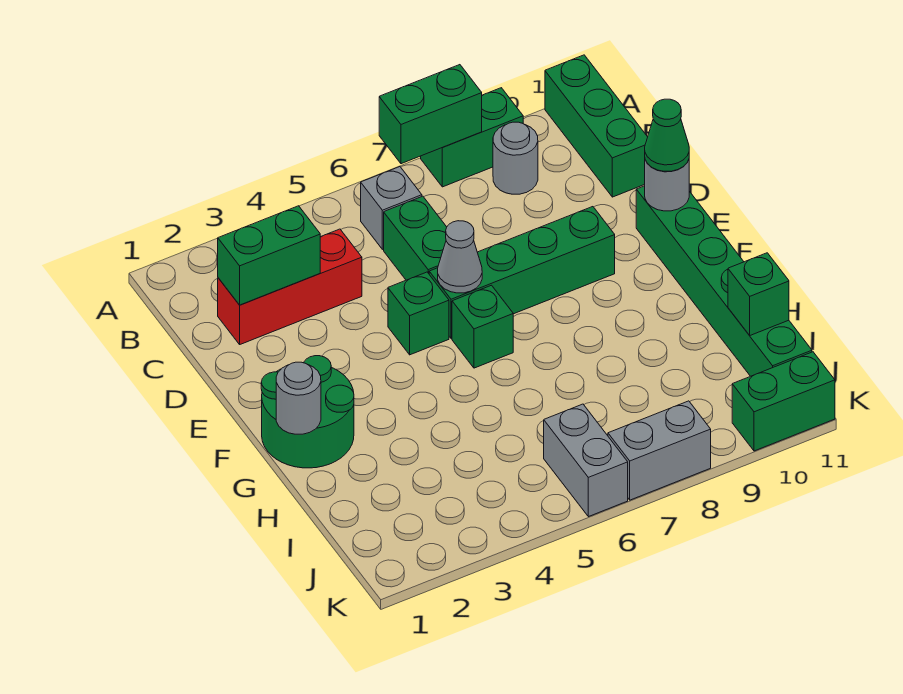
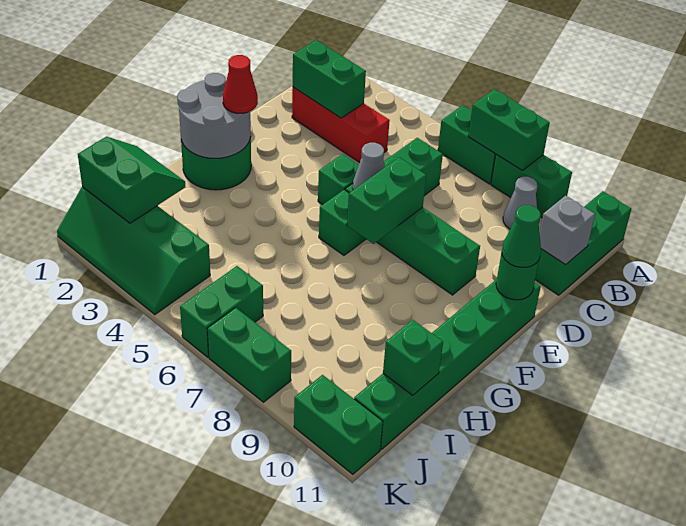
none -> green brick A6:A7 level 1
grey brick B6 level 1 -> grey brick C11 level 2
grey round brick B9 level 1 -> grey cone B9 level 1
none -> green brick E7:F7 level 2
grey round brick E11 level 2 -> green round brick E11 level 2
none -> red cone F2 level 3
grey round brick G1 level 2 -> grey round brick F1:G2 level 2
none -> green slope I1:J2 level 2 top J
none -> green slope J1:K4 level 1 top J
grey brick J6:K6 level 1 -> green brick J6:K6 level 1
grey brick K7:K8 level 1 -> green brick K7:K8 level 1

